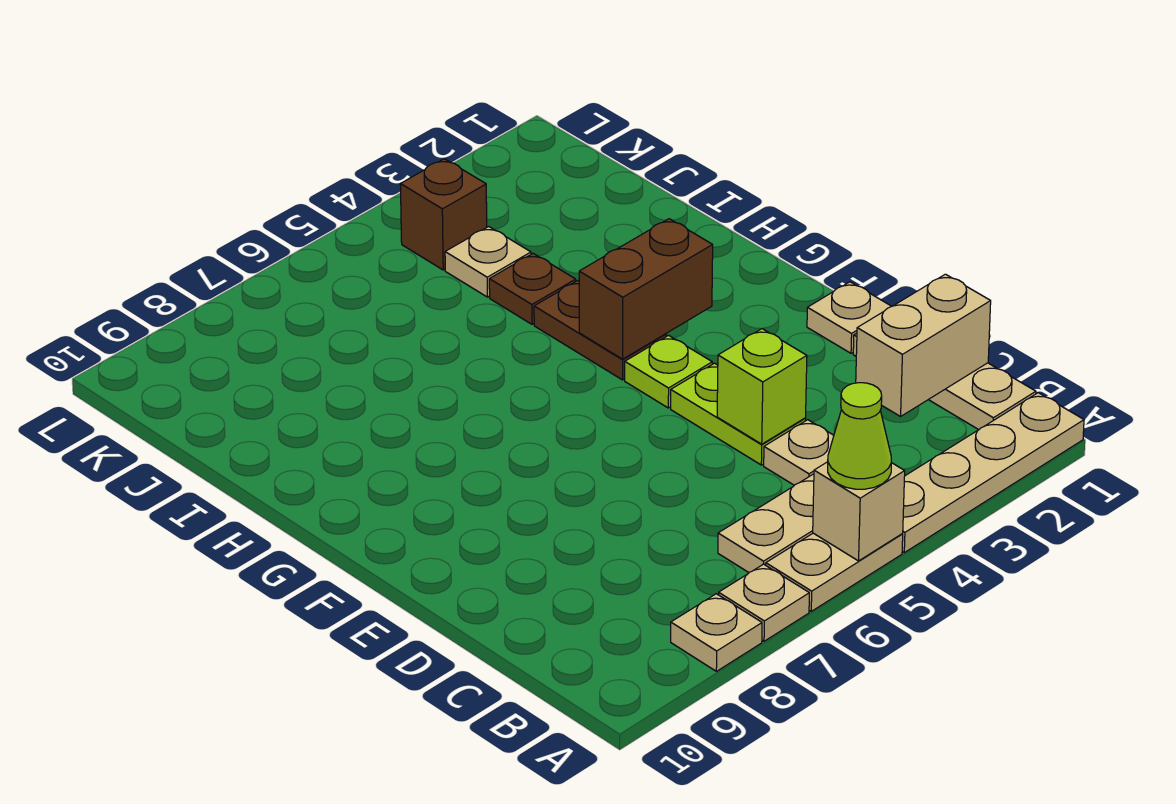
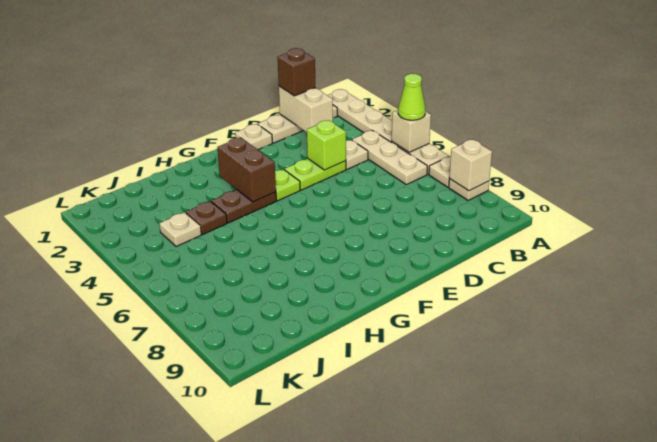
none -> tan brick A8 level 2
brown brick K4 level 1 -> brown brick C1 level 3

